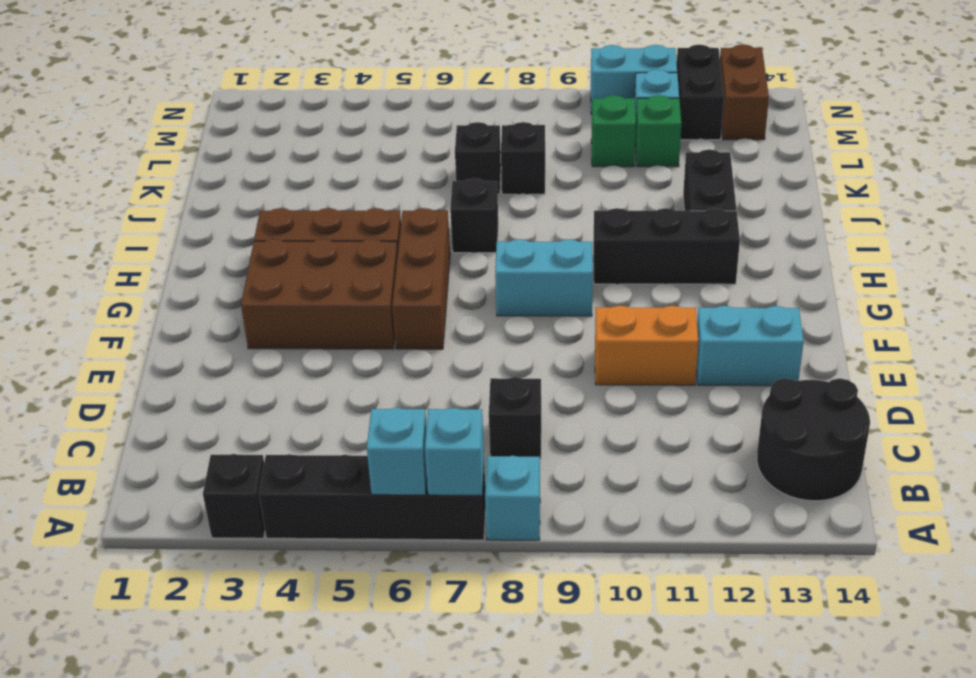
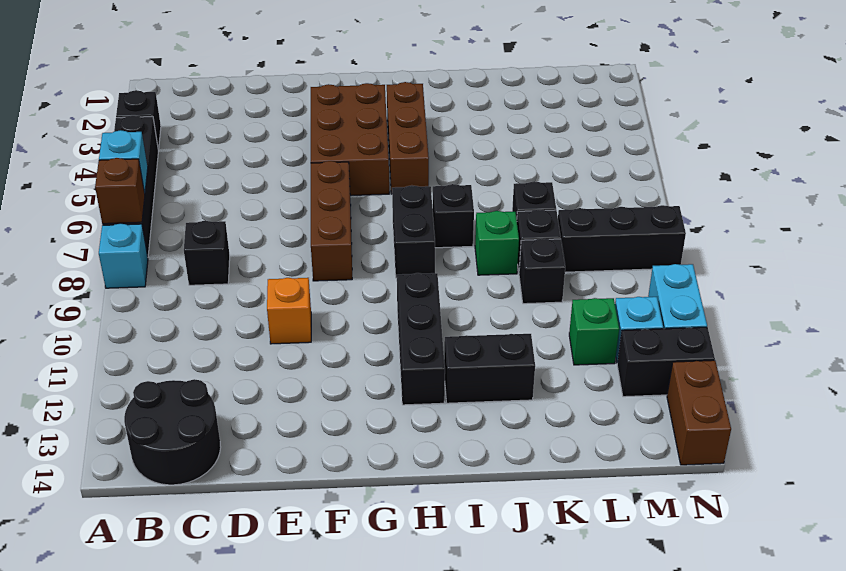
cyan brick A7 level 2 -> brown brick A7 level 2
orange brick E10:E11 level 1 -> orange brick E10 level 1
cyan brick E12:E13 level 1 -> none
brown brick F6:H6 level 1 -> brown brick F6:F8 level 1
cyan brick G8:G9 level 1 -> none
none -> black brick H7:H8 level 1
none -> black brick K9 level 1
none -> black brick L8:N8 level 1
green brick L10 level 1 -> green brick J8 level 1
brown brick M13:N13 level 1 -> brown brick N13:N14 level 1

